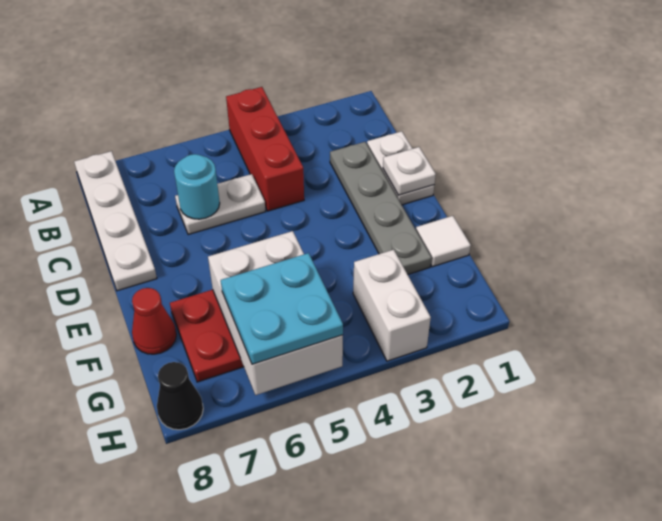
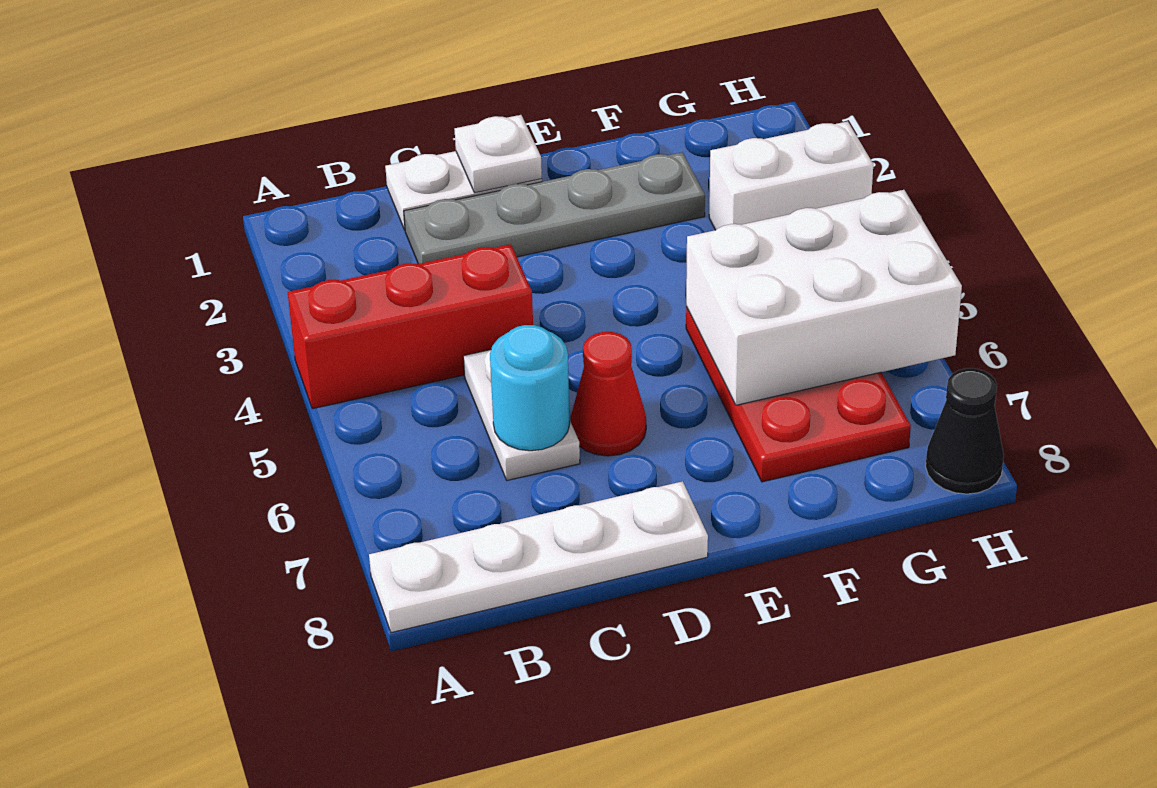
white tile F1 level 1 -> none
red cone F8 level 1 -> red cone D6 level 1
cyan plate G5:H6 level 3 -> none

